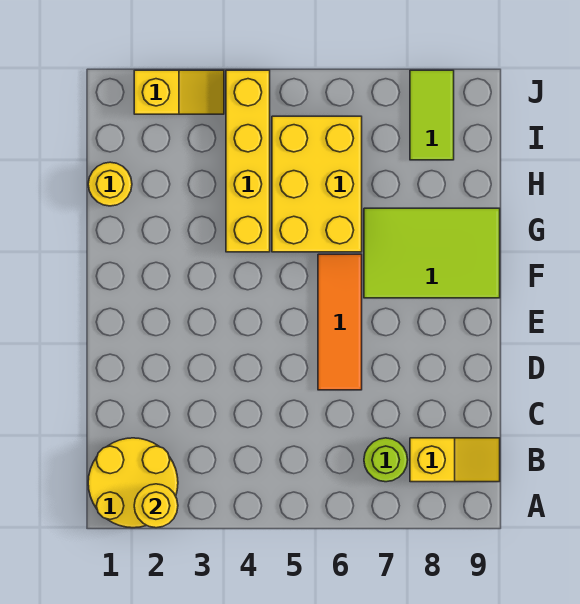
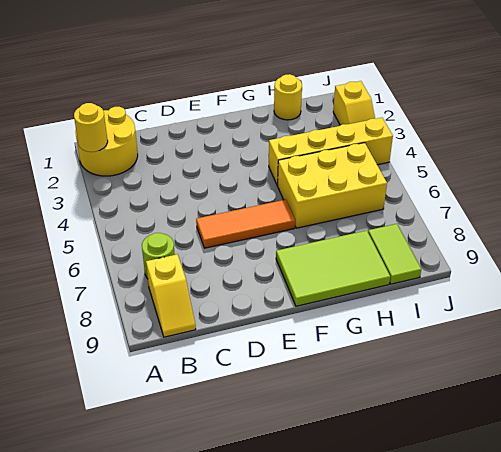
lime tile F7:G9 level 1 -> lime tile F8:H9 level 1
lime tile I8:J8 level 1 -> lime tile I8:I9 level 1

